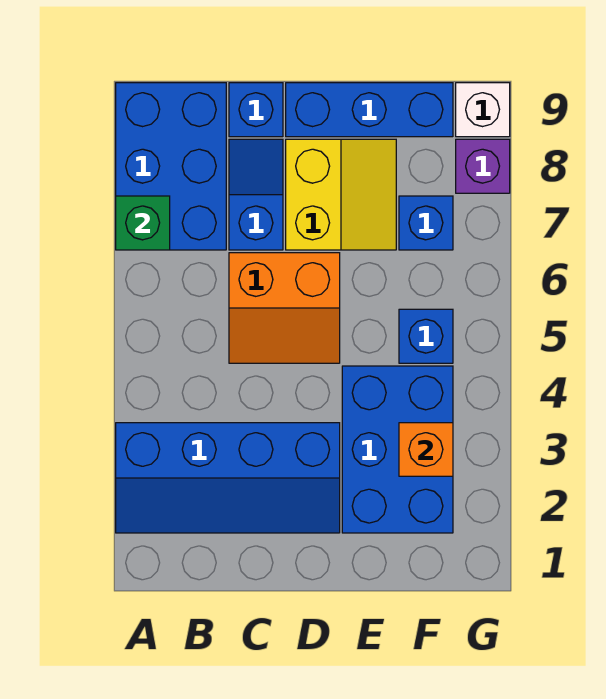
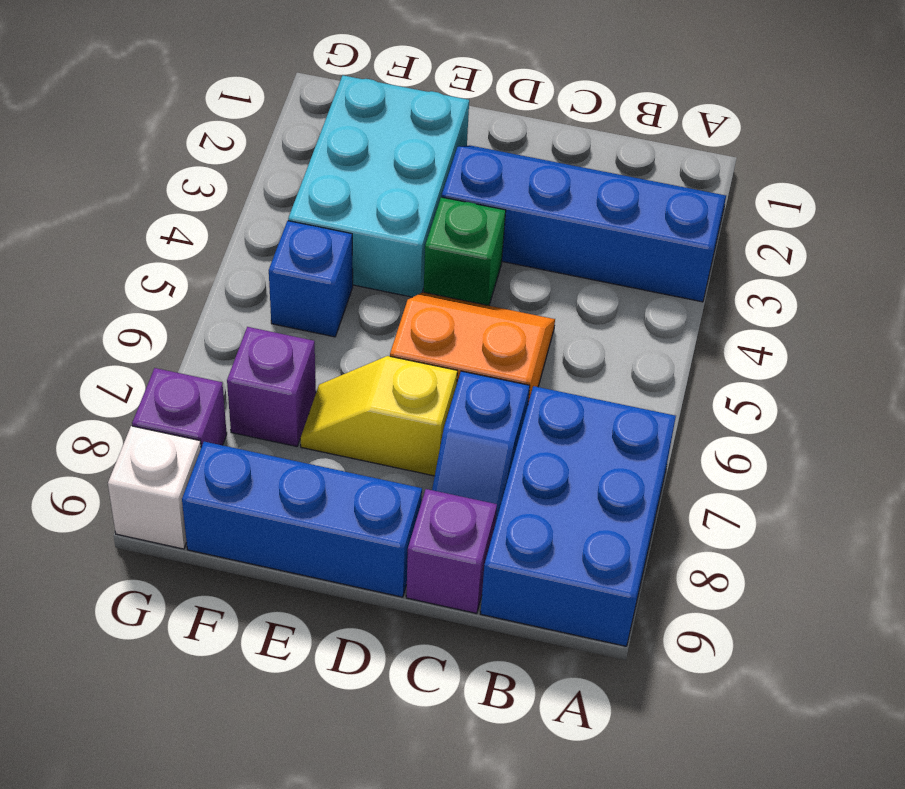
green brick A7 level 2 -> green brick D4 level 1
blue brick C9 level 1 -> purple brick C9 level 1
yellow slope D7:E8 level 1 top D -> yellow slope D7:E7 level 1 top D
blue brick E2:F4 level 1 -> cyan brick E2:F4 level 1
orange brick F3 level 2 -> none
blue brick F7 level 1 -> purple brick F7 level 1

